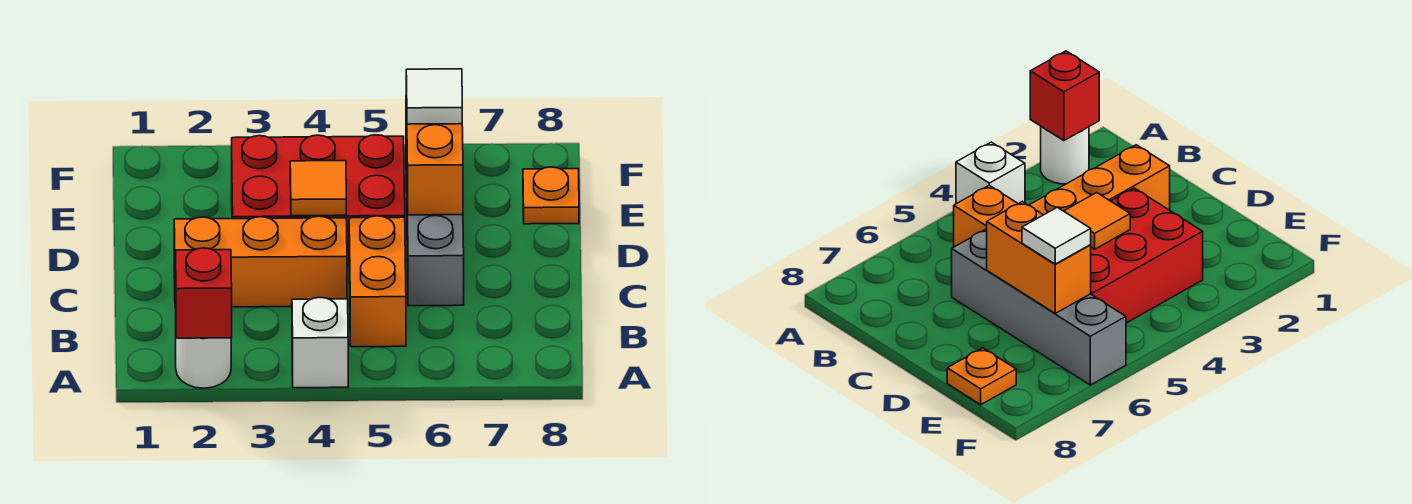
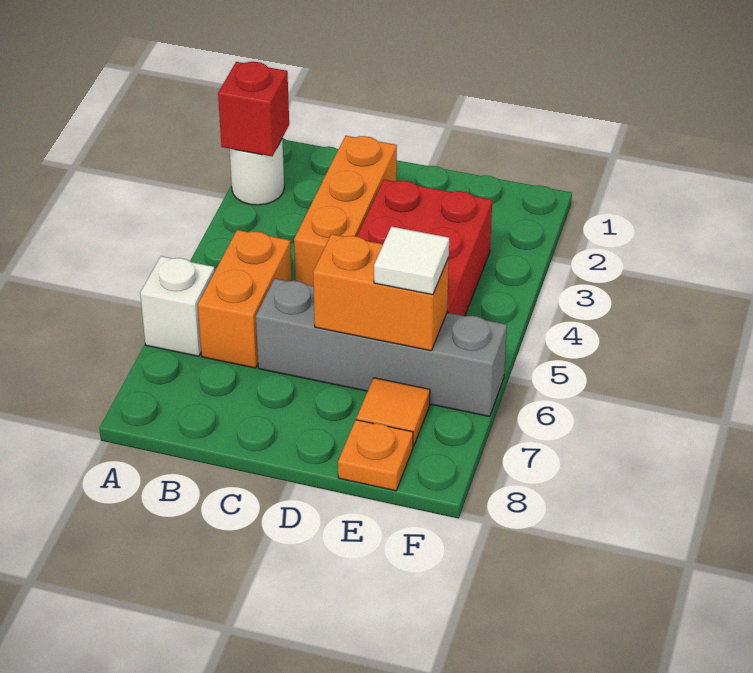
white brick A4 level 1 -> white brick A6 level 1
orange brick B5:C5 level 1 -> orange brick B5:B6 level 1
orange tile D4 level 2 -> orange tile E7 level 1

